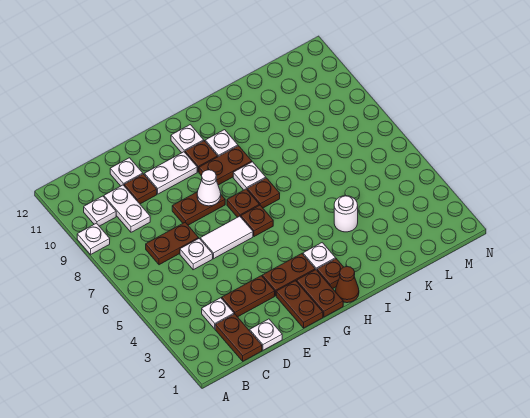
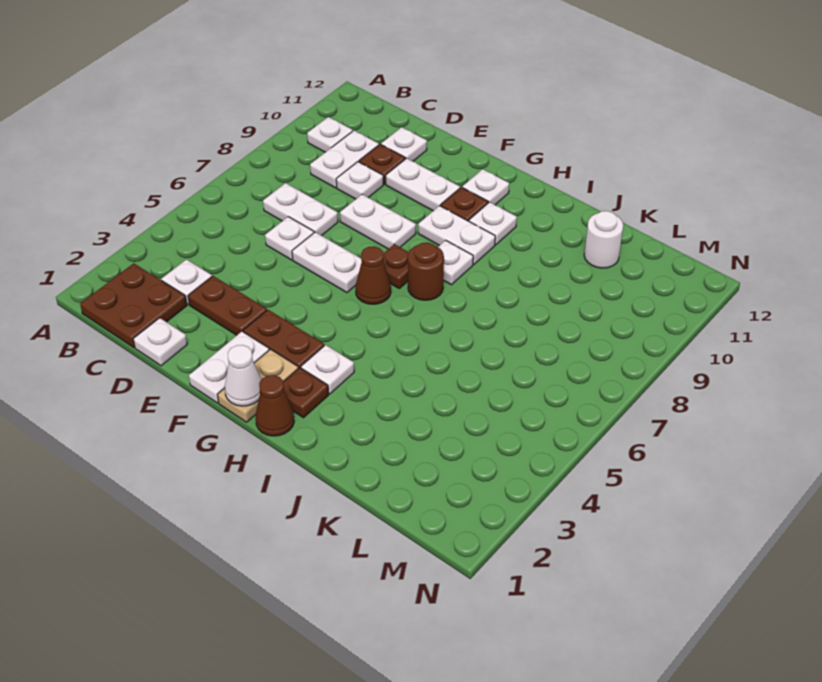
white plate A9 level 1 -> white plate D9 level 1
brown plate C1:C2 level 1 -> brown plate B1:C2 level 1
brown plate C7:D7 level 1 -> white plate C7:D7 level 1
white tile E6:F6 level 1 -> white plate E6:F6 level 1
brown plate E8:F8 level 1 -> white plate E8:F8 level 1
brown plate F1:F2 level 1 -> white plate F1:F2 level 1
white cone F8 level 2 -> white cone G1 level 2
brown plate G1:G2 level 1 -> tan plate G1:G2 level 1
brown plate G6 level 1 -> brown cone G6 level 1
brown plate G9:H9 level 1 -> white plate G9:H9 level 1
brown plate H7 level 1 -> brown round brick H7 level 1
white round brick J4 level 1 -> white round brick K11 level 1

